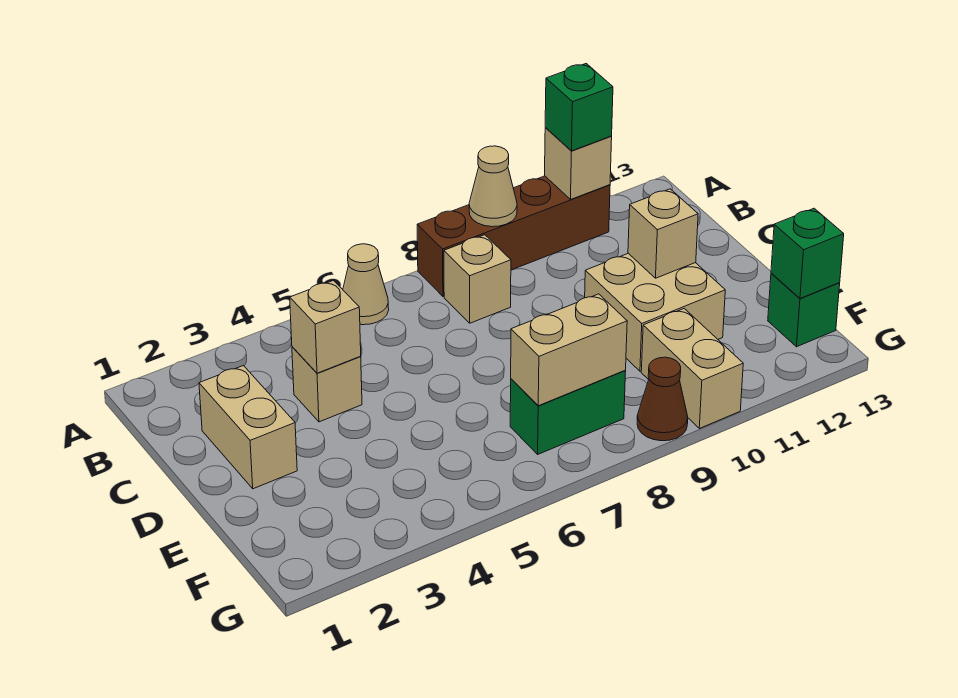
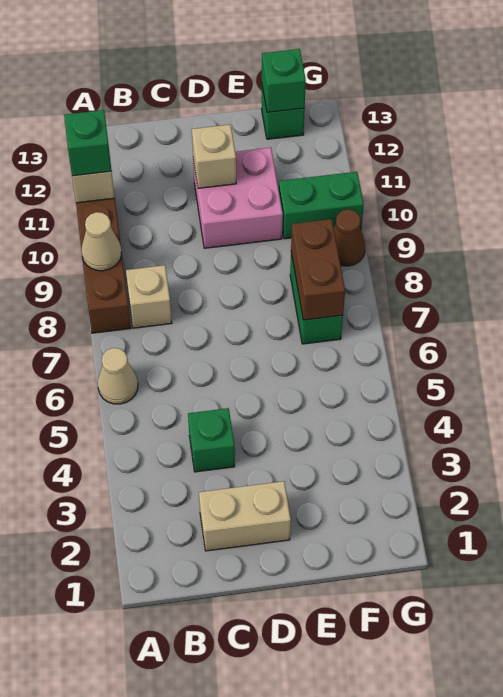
tan brick C4 level 1 -> green brick C4 level 1
tan brick C4 level 2 -> none
tan brick D10:E11 level 1 -> pink brick D10:E11 level 1
tan brick F7:F8 level 2 -> brown brick F7:F8 level 2
tan brick F10:G10 level 1 -> green brick F10:G10 level 1

